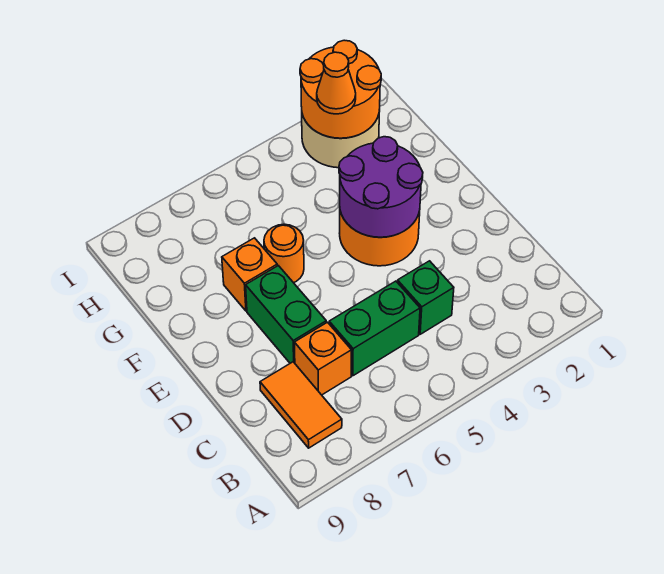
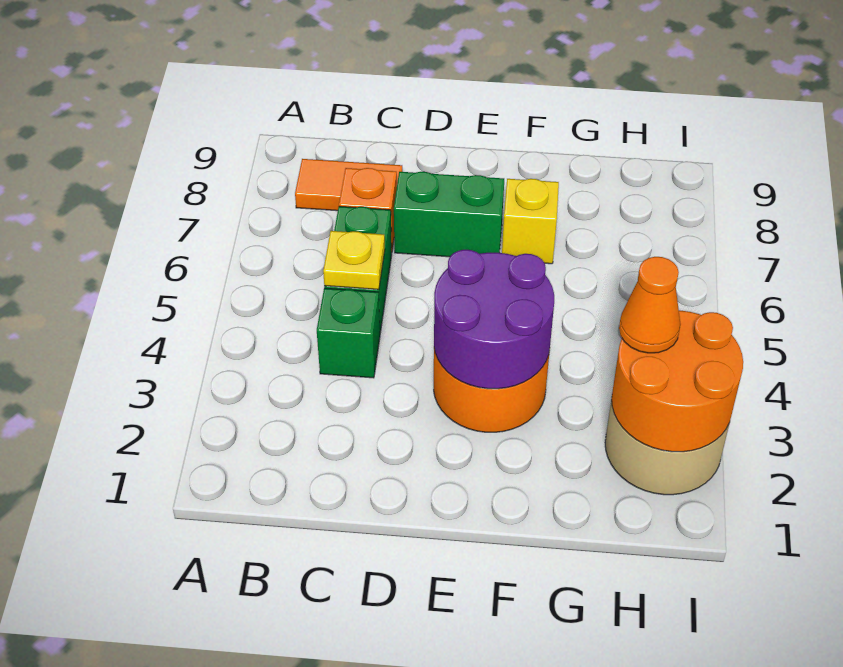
none -> yellow plate C5 level 2
orange round brick F6 level 1 -> none
orange brick F7 level 1 -> yellow brick F7 level 1

